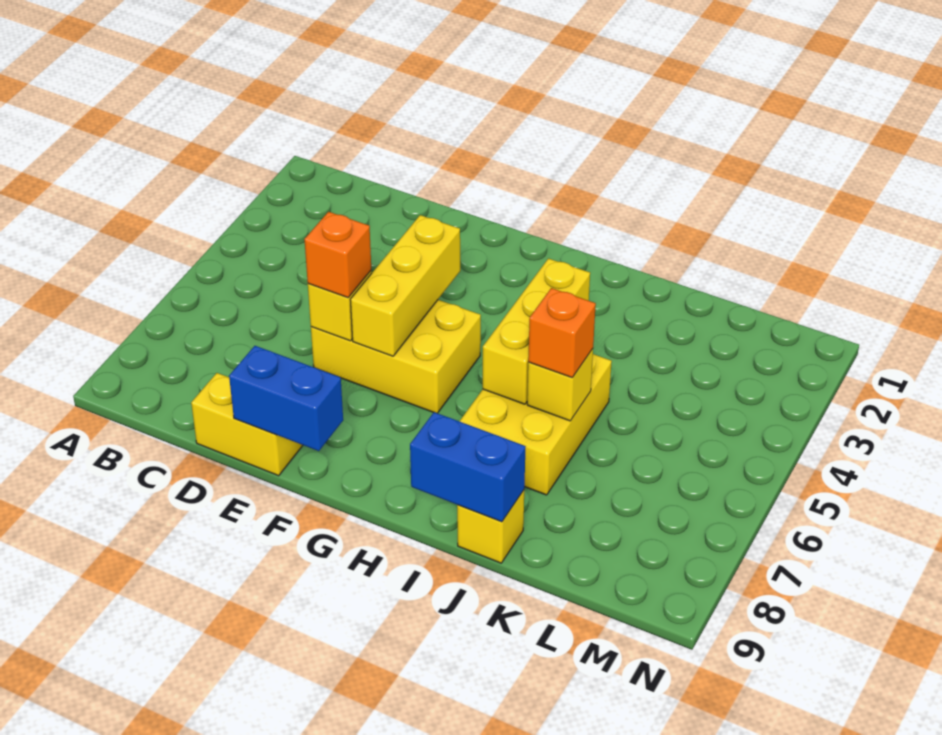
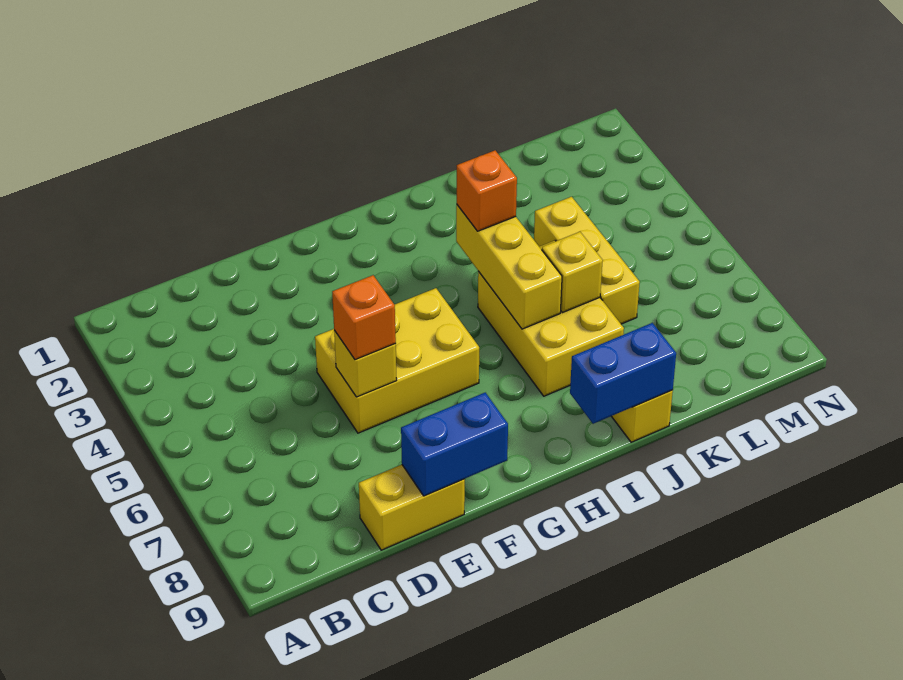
yellow brick F4:F6 level 2 -> yellow brick K4:K6 level 1
orange brick J6 level 3 -> orange brick I4 level 3

